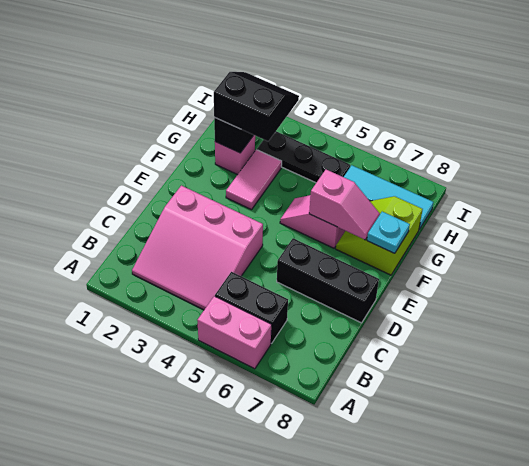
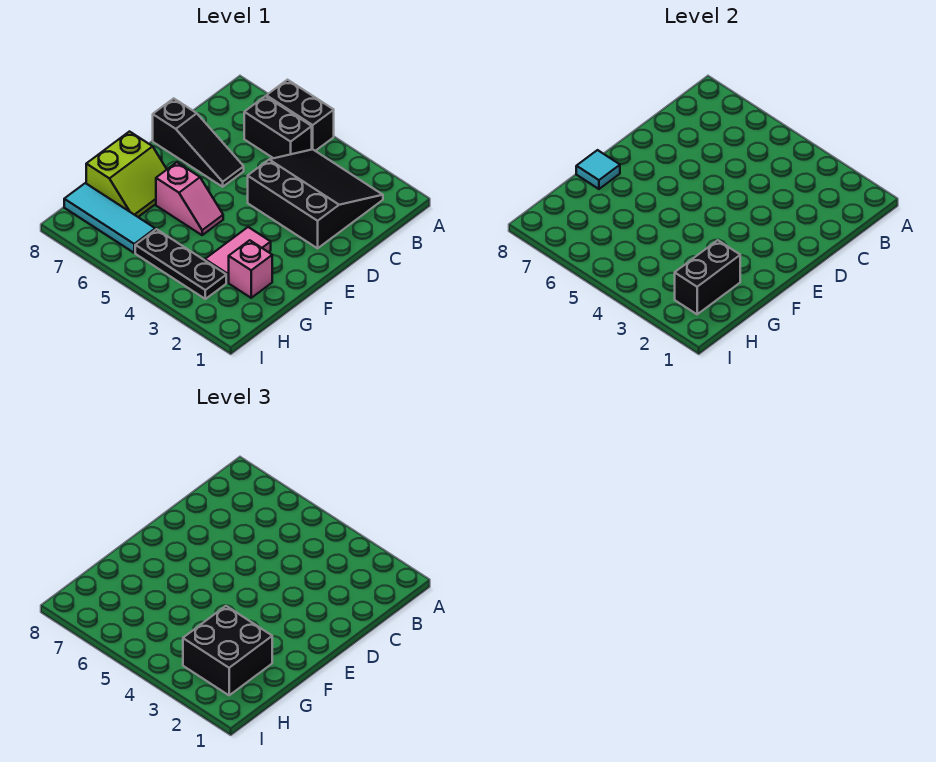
pink brick A5:A6 level 1 -> black brick A5:A6 level 1
pink slope B2:D4 level 1 top D -> black slope B2:D4 level 1 top D
black brick D6:D8 level 1 -> black slope D6:D8 level 1 top 8
pink slope F6:F7 level 2 top 6 -> none
cyan plate F8 level 2 -> cyan tile F8 level 2
black slope G2:H3 level 3 top G -> black brick G2:H3 level 3

